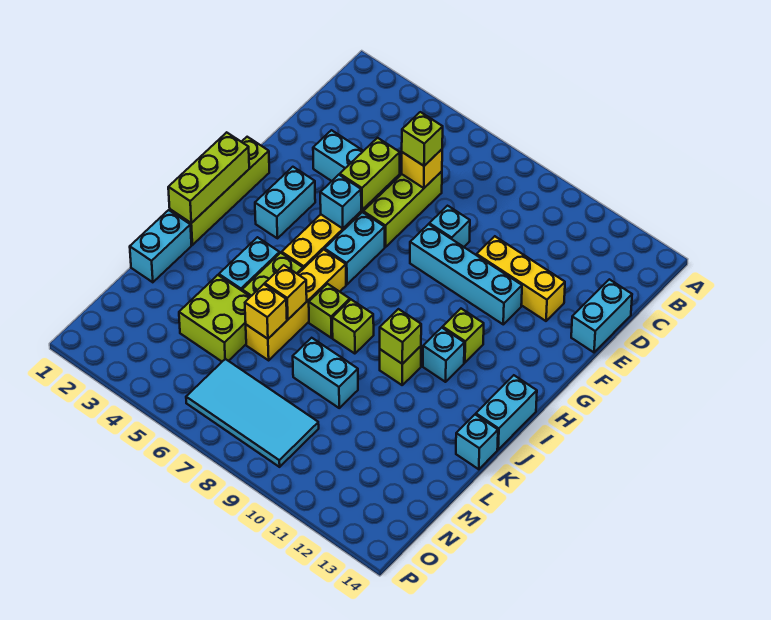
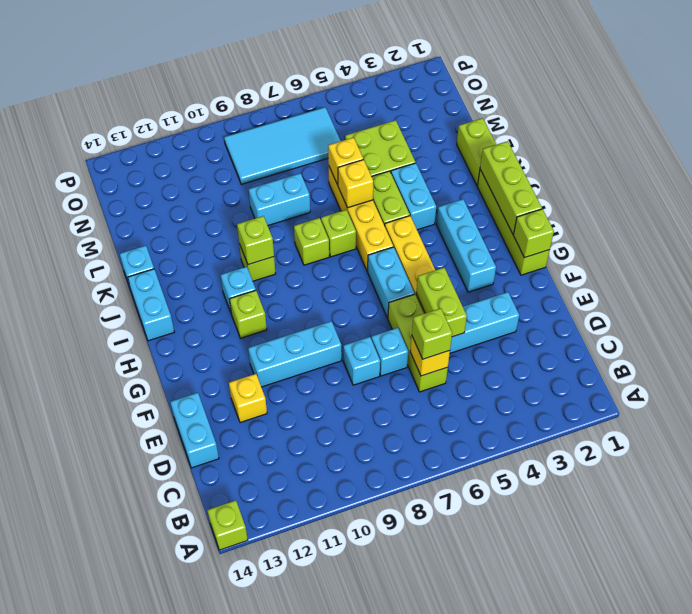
none -> lime brick A14 level 1
yellow brick E10:E12 level 1 -> yellow brick E12 level 1
cyan brick F8:F11 level 1 -> cyan brick F9:F11 level 1
none -> lime brick G1 level 2
cyan brick G3:H3 level 1 -> cyan brick G3:I3 level 1
cyan brick G5 level 2 -> cyan brick E7 level 1
cyan brick K1:L1 level 1 -> lime brick K1:L1 level 1

